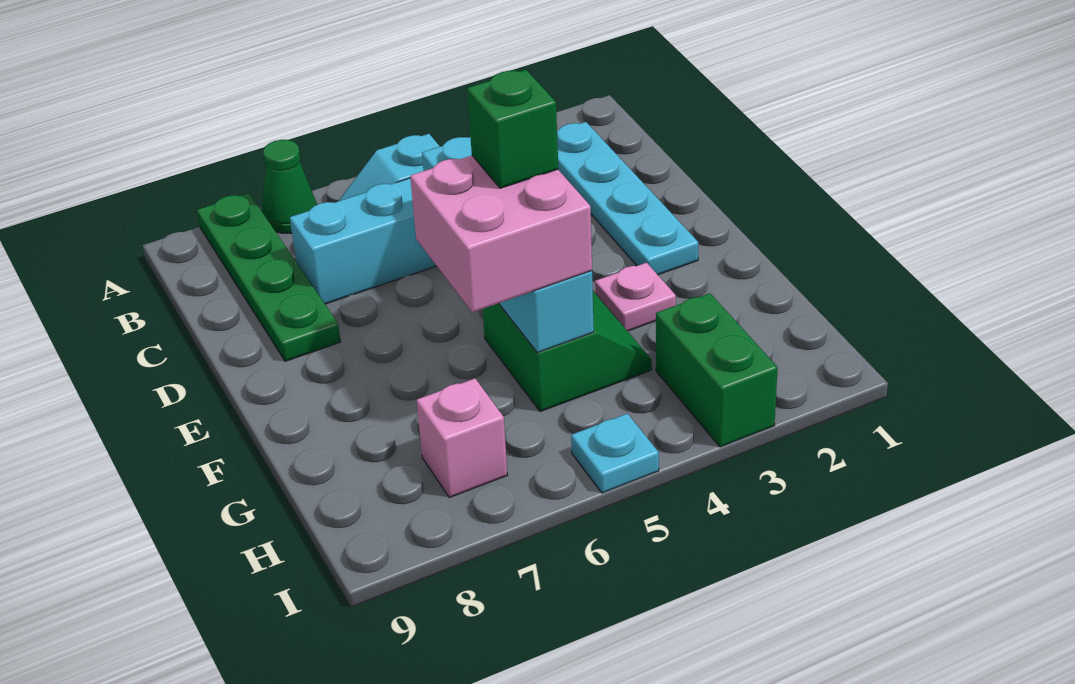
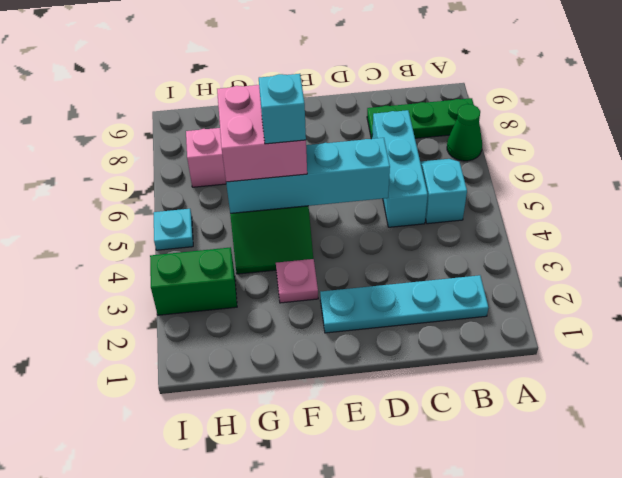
green plate A8:D8 level 1 -> green plate A8:C8 level 1
green brick F5 level 4 -> cyan brick F5 level 4

